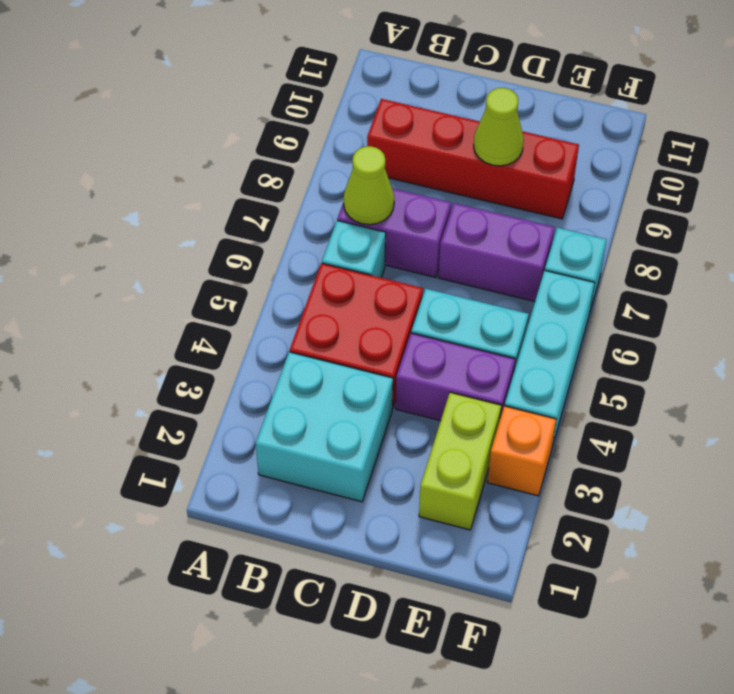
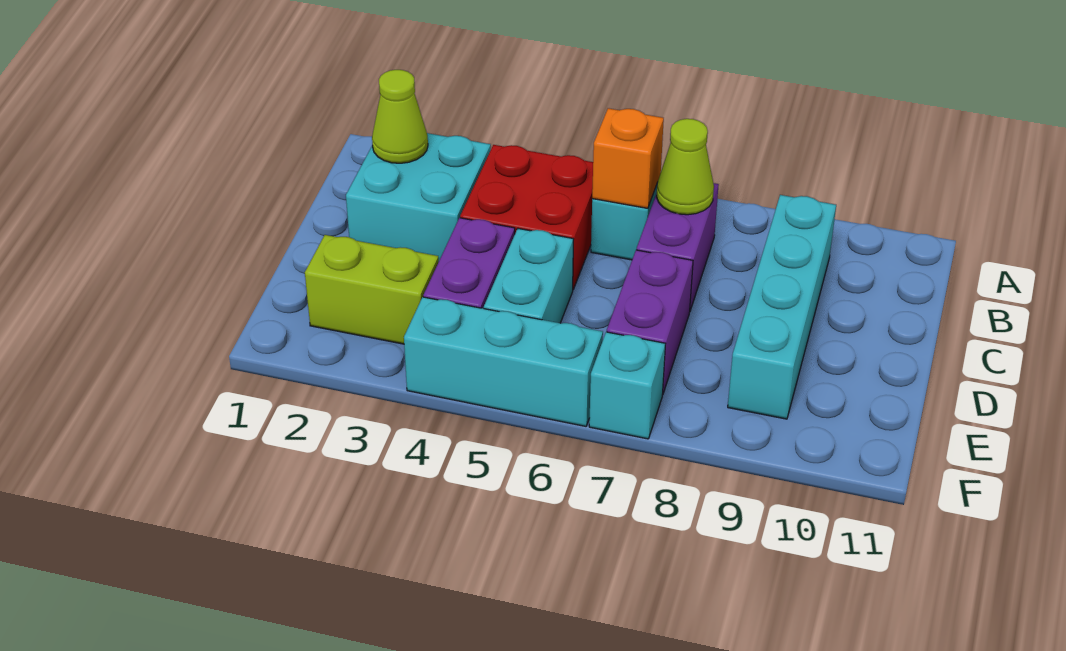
red brick B9:E9 level 1 -> cyan brick B9:E9 level 1
lime cone D9 level 2 -> lime cone B2 level 2
orange brick F3 level 1 -> orange brick B6 level 2

